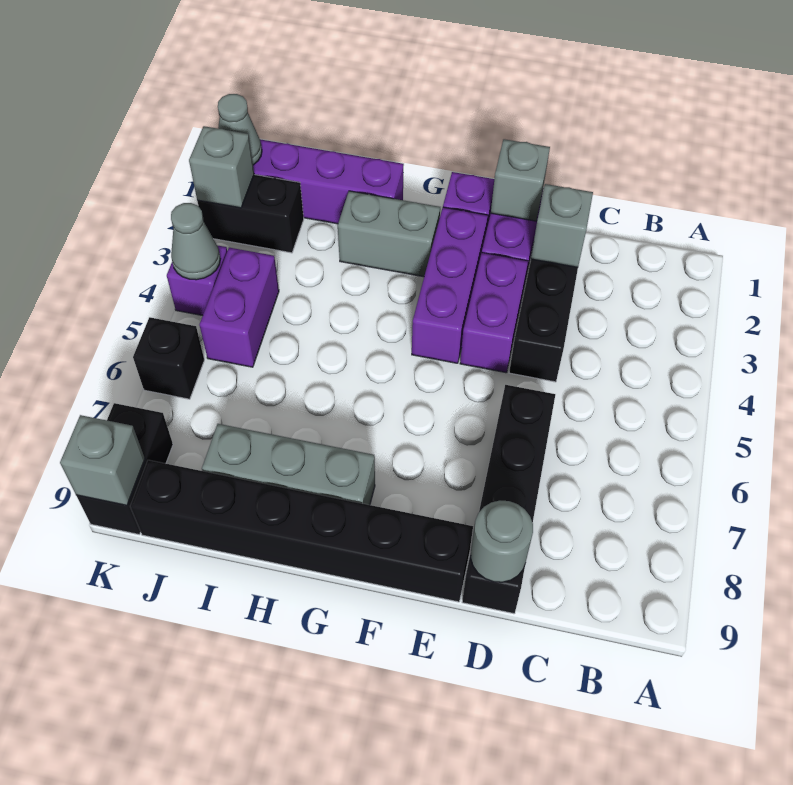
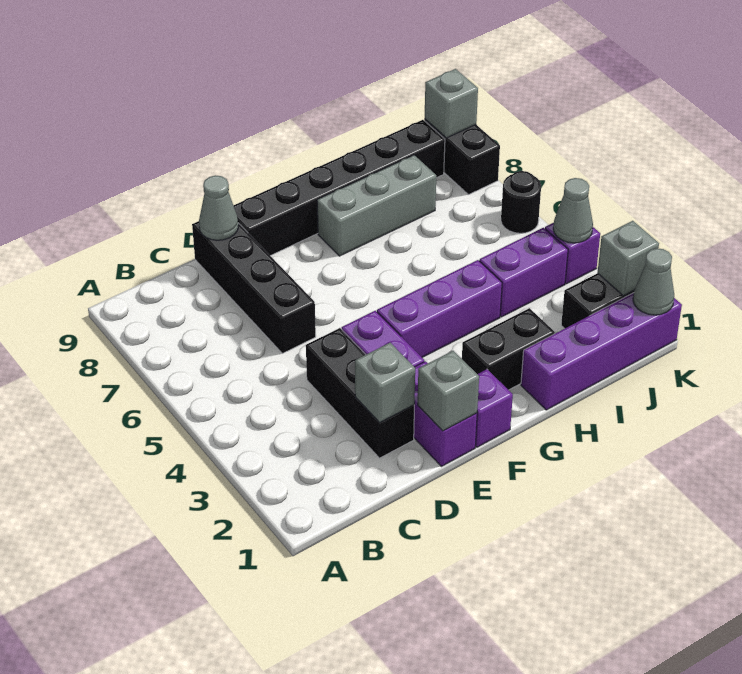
grey round brick D9 level 2 -> grey cone D9 level 2
purple brick F2:F4 level 1 -> purple brick F4:H4 level 1
grey brick G2:H2 level 1 -> black brick G2:H2 level 1
purple brick J4:J5 level 1 -> purple brick I4:J4 level 1
black brick K6 level 1 -> black round brick K6 level 1

